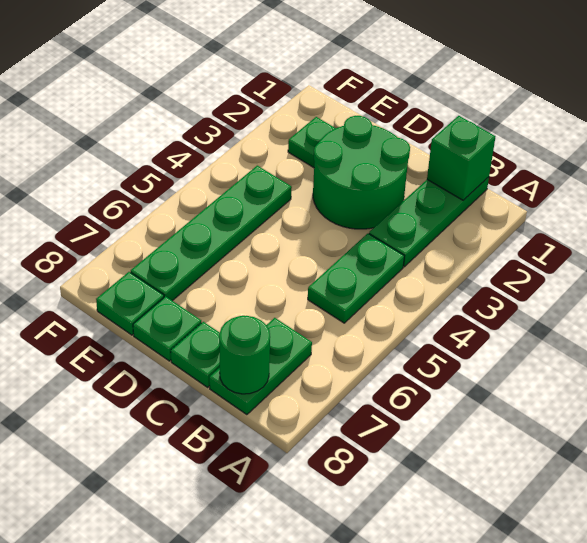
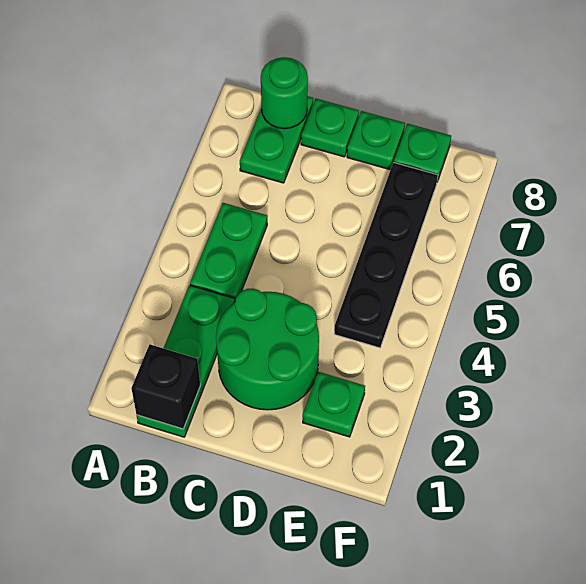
green brick B1 level 2 -> black brick B1 level 2
green plate E4:E7 level 1 -> black plate E4:E7 level 1

